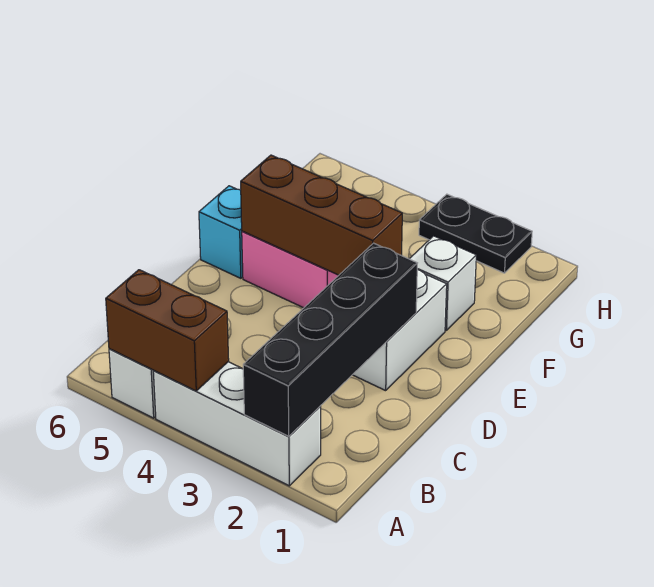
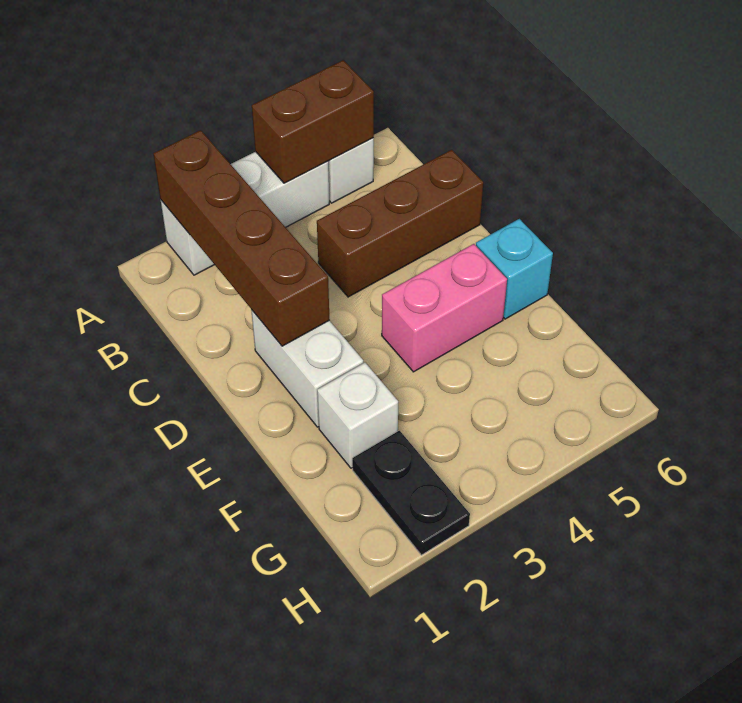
black brick A2:D2 level 2 -> brown brick A2:D2 level 2
brown brick E3:E5 level 2 -> brown brick C4:C6 level 1
black plate H2:H3 level 1 -> black plate G2:H2 level 1

